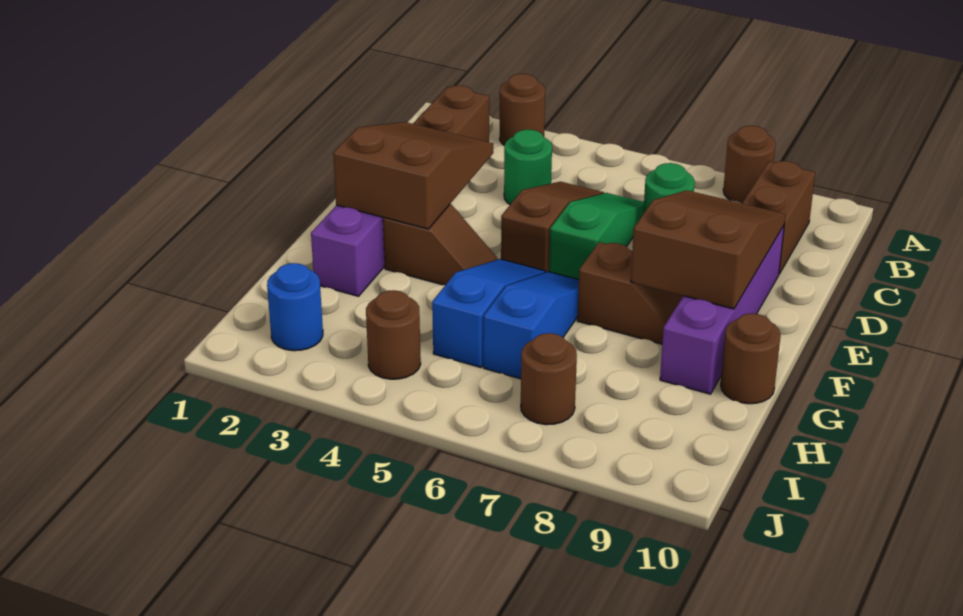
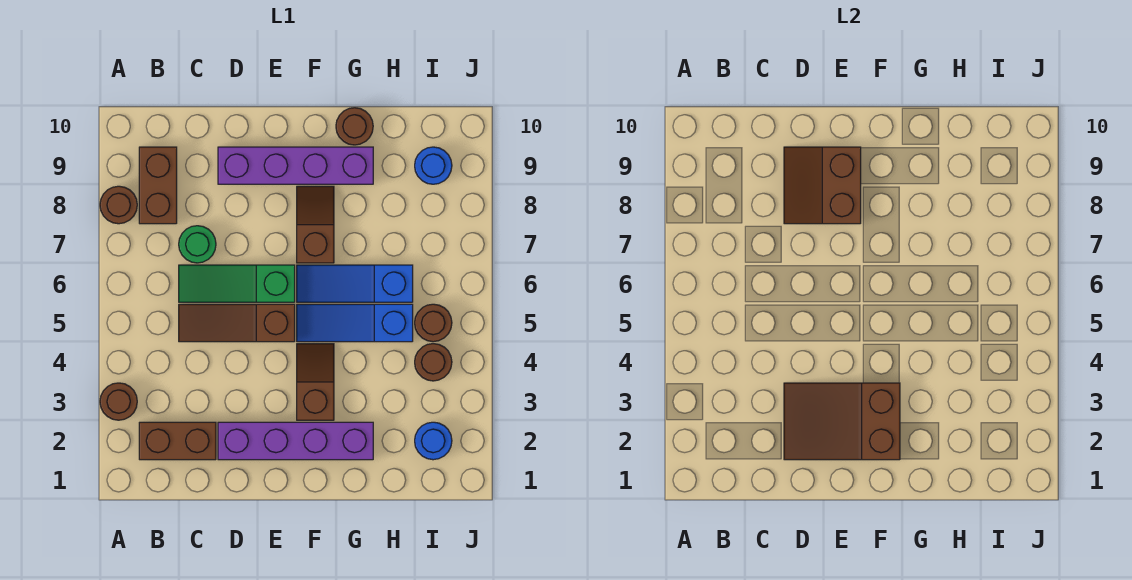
brown brick B9:C9 level 1 -> brown brick B8:B9 level 1
green round brick C4 level 1 -> none
brown slope D8:F9 level 2 top F -> brown slope D8:E9 level 2 top E
brown round brick I7 level 1 -> brown round brick I5 level 1
none -> blue round brick I9 level 1

